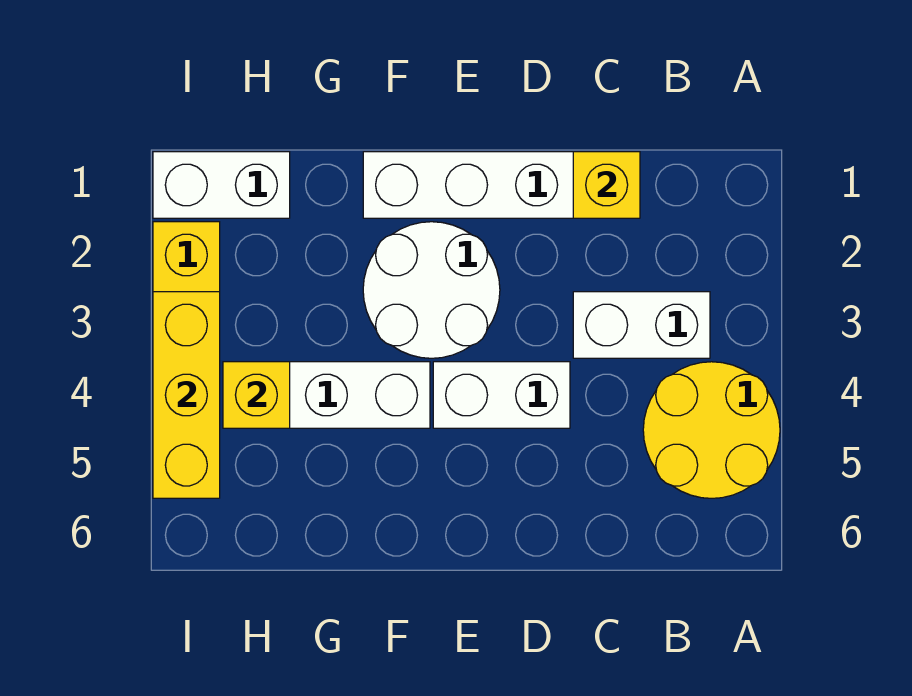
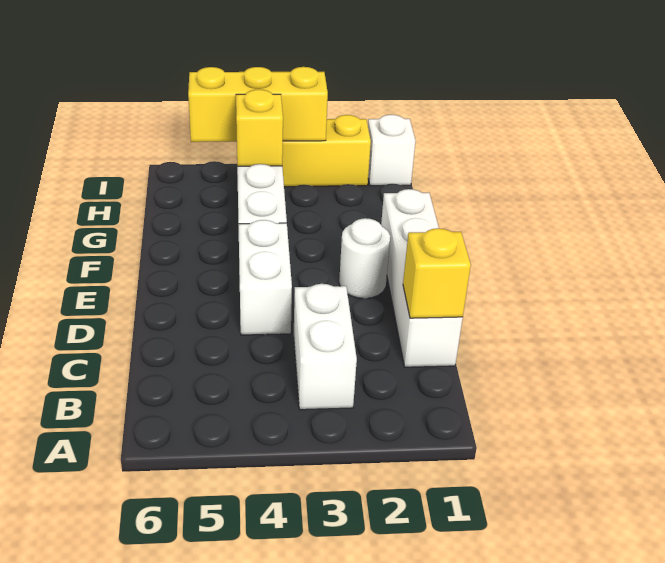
yellow round brick A4:B5 level 1 -> none
white round brick E2:F3 level 1 -> white round brick E2 level 1
white brick H1:I1 level 1 -> white brick I1 level 1

